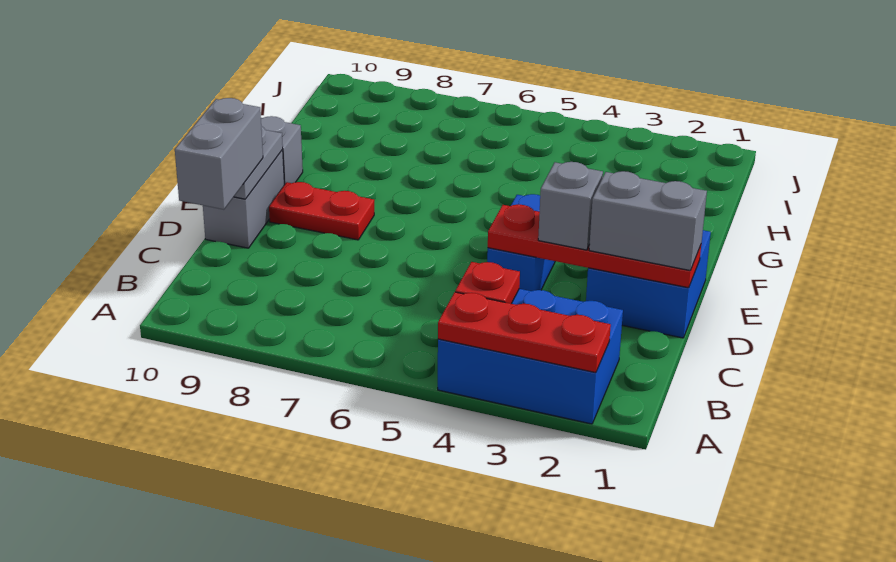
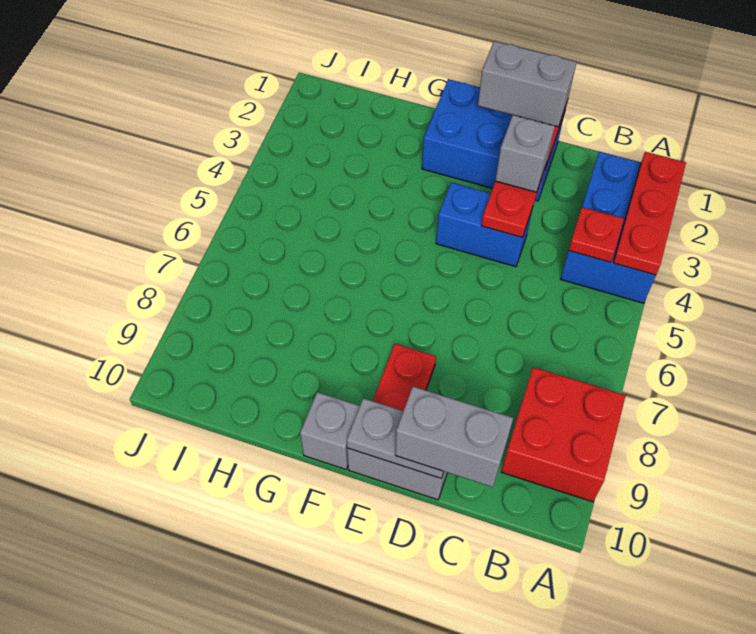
none -> red brick A8:B9 level 1
blue brick D1:E2 level 1 -> blue brick D1:F2 level 1
grey brick D1:D2 level 3 -> grey brick D1:E1 level 3

